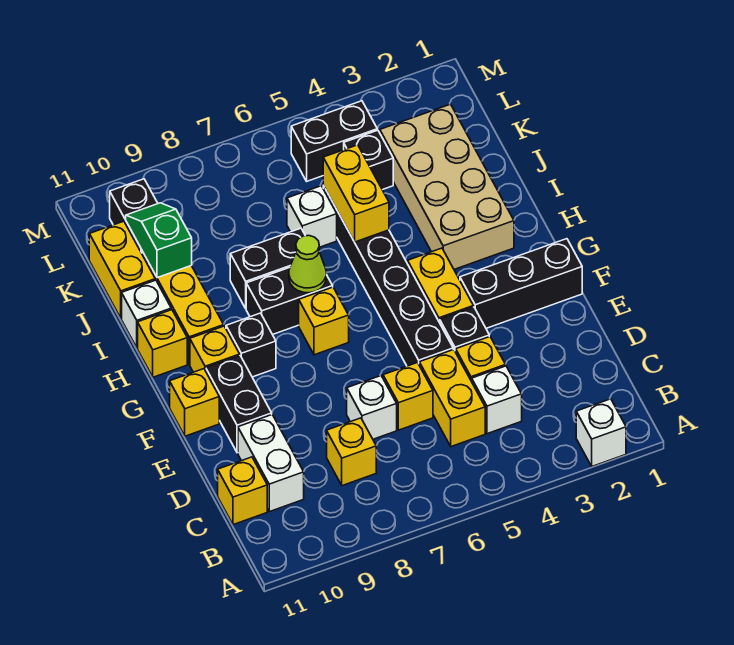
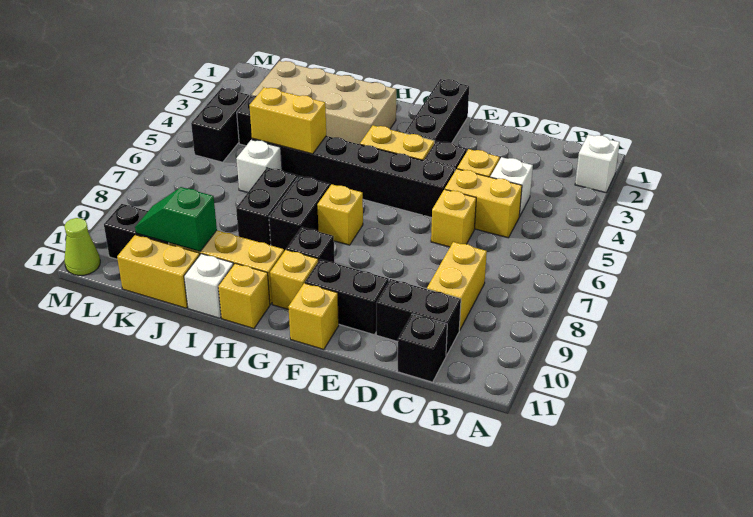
yellow brick C8 level 1 -> yellow brick C8:C9 level 1
white brick C10:D10 level 1 -> black brick C10:D10 level 1
yellow brick C11 level 1 -> black brick C11 level 1
white brick D7 level 1 -> none
lime cone H7 level 2 -> lime cone M11 level 1

